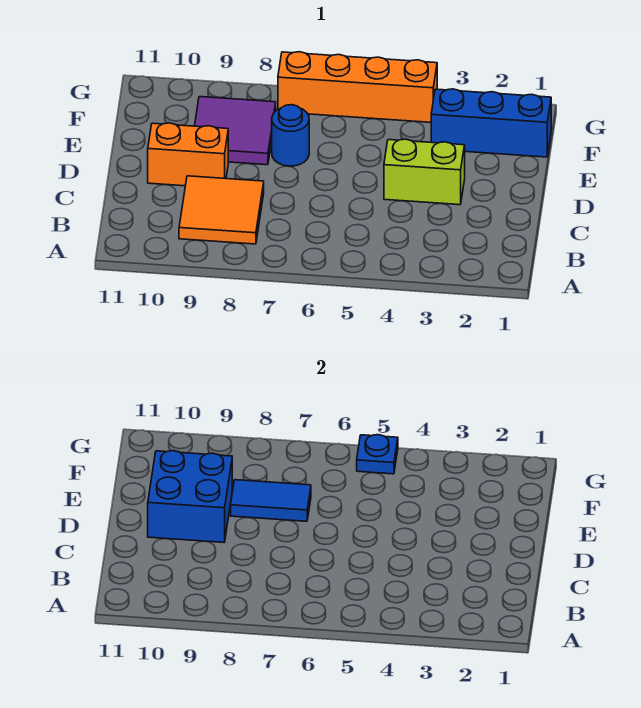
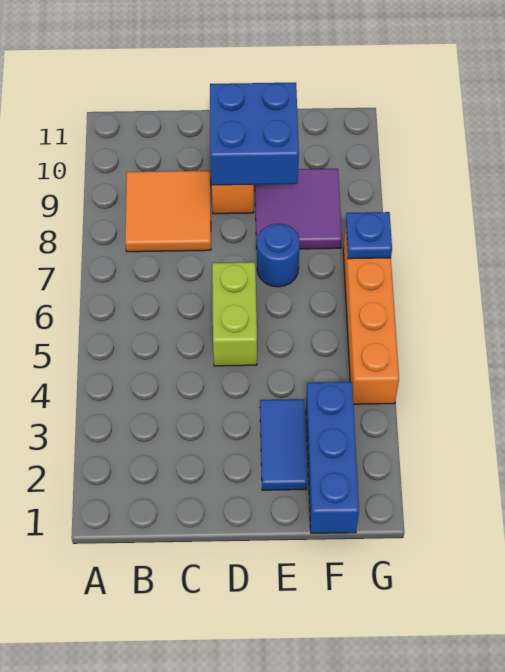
lime brick D3:D4 level 1 -> lime brick D5:D6 level 1
blue tile E7:E8 level 2 -> blue tile E2:E3 level 1
blue plate G5 level 2 -> blue plate G7 level 2

